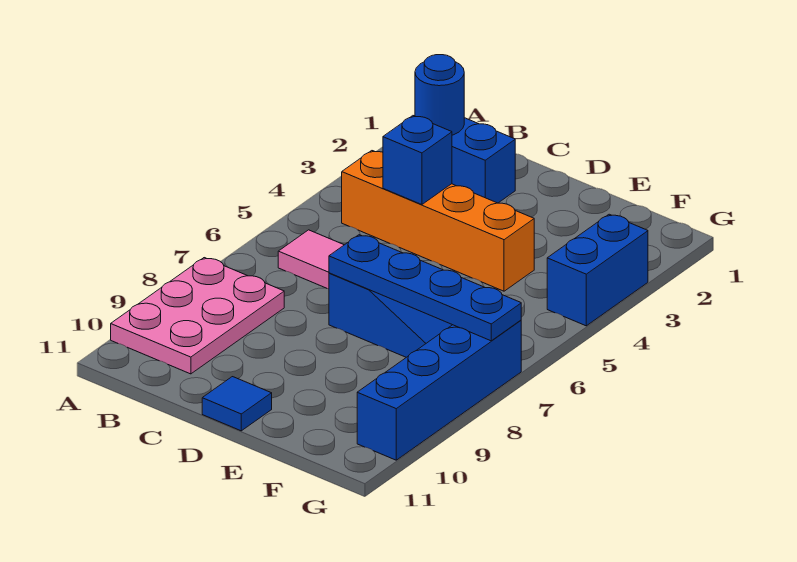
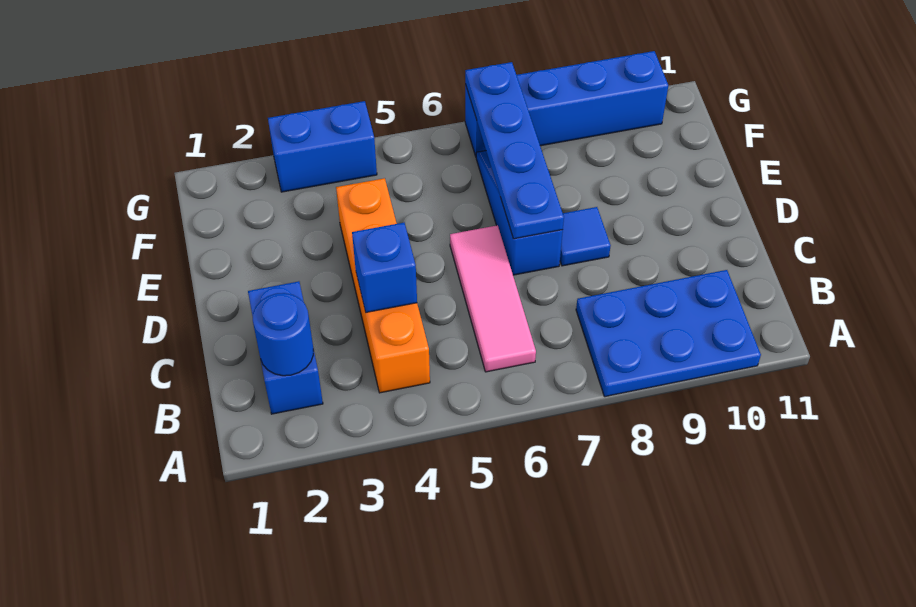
pink plate A8:B10 level 1 -> blue plate A8:B10 level 1
blue tile D11 level 1 -> blue tile D8 level 1

